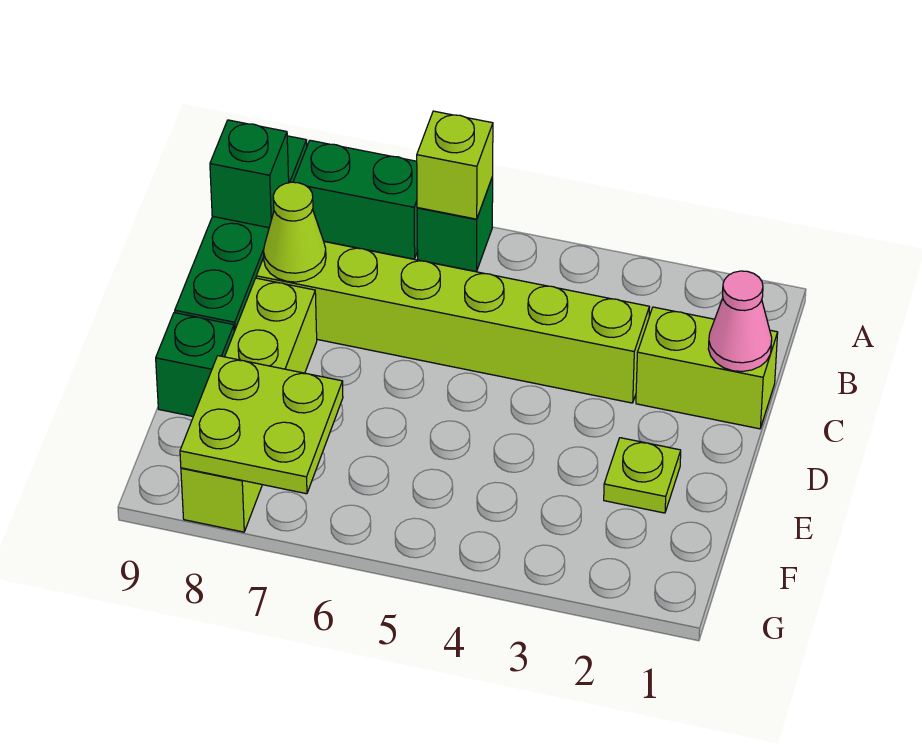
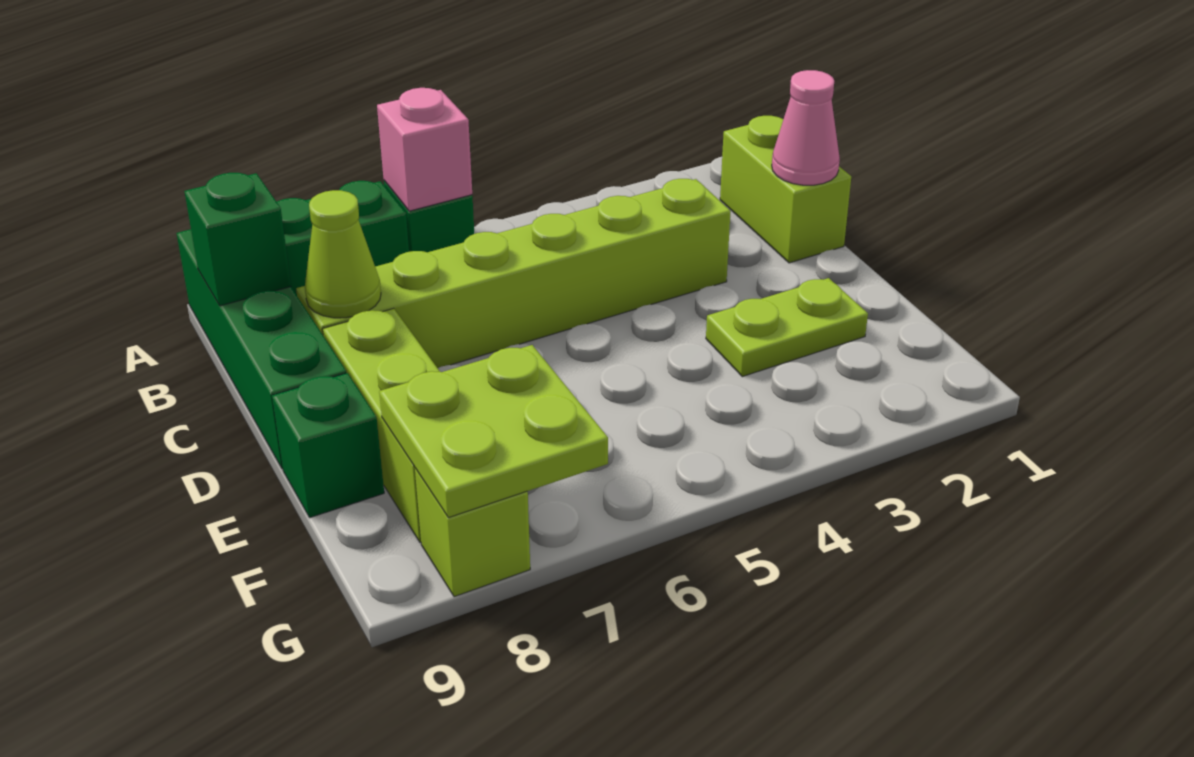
lime brick A6 level 2 -> pink brick A6 level 2
lime brick C1:C2 level 1 -> lime brick B1:C1 level 1
lime plate E2 level 1 -> lime plate E2:E3 level 1

